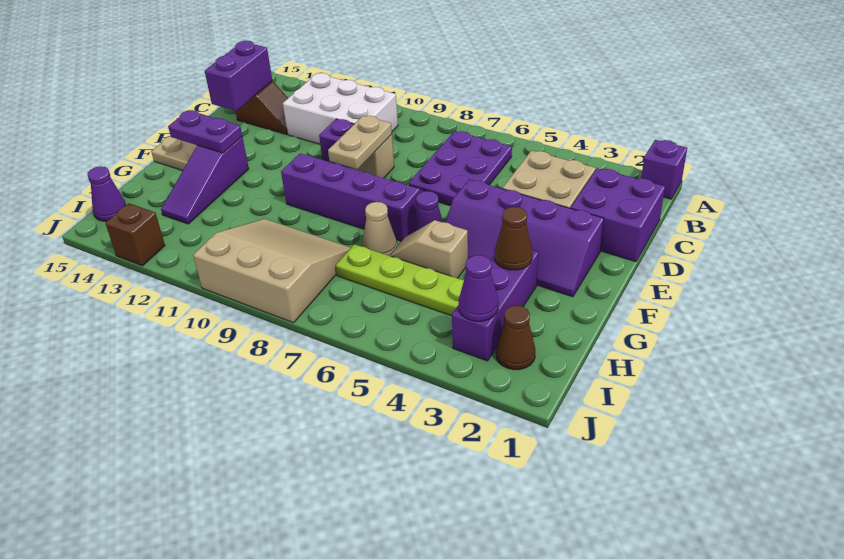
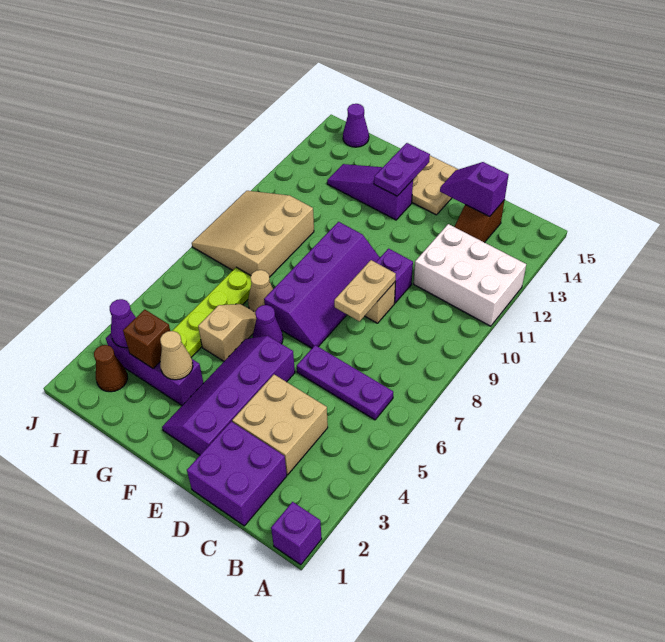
purple plate B6:D7 level 1 -> purple plate B6:D6 level 1
white brick B10:C12 level 1 -> white brick A11:C12 level 1
purple brick C14:D14 level 2 -> purple slope C14:D14 level 2 top C
tan plate D9:E9 level 2 -> tan plate D8:D9 level 2
brown cone G3 level 2 -> tan cone G3 level 2
tan slope H8:J10 level 1 top J -> tan slope H8:J10 level 1 top H
brown brick J13 level 1 -> brown brick H3 level 2

